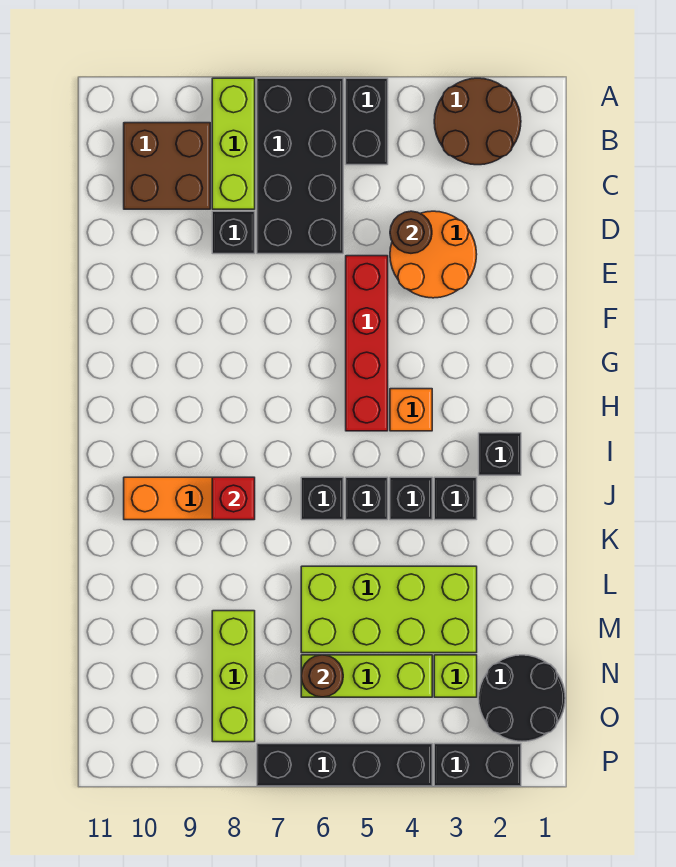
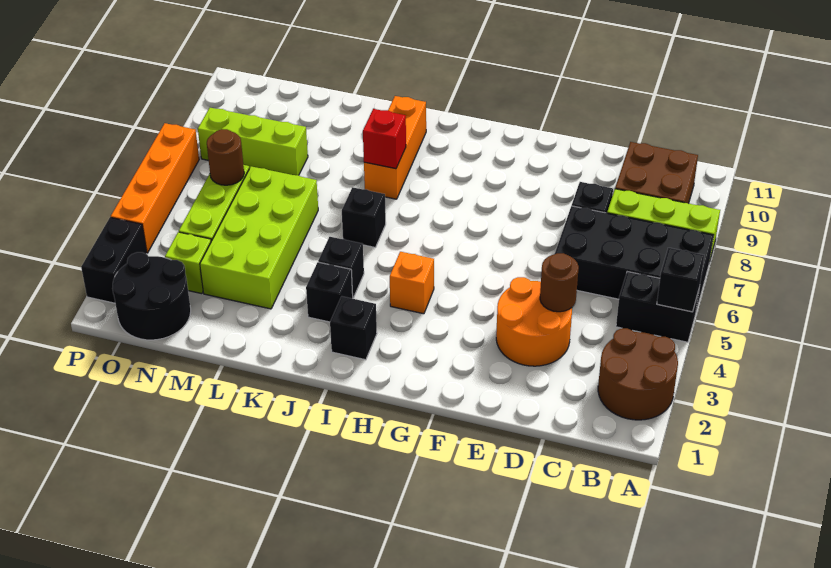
red brick E5:H5 level 1 -> none
black brick J5 level 1 -> black brick A5 level 2
black brick P4:P7 level 1 -> orange brick P4:P7 level 1

